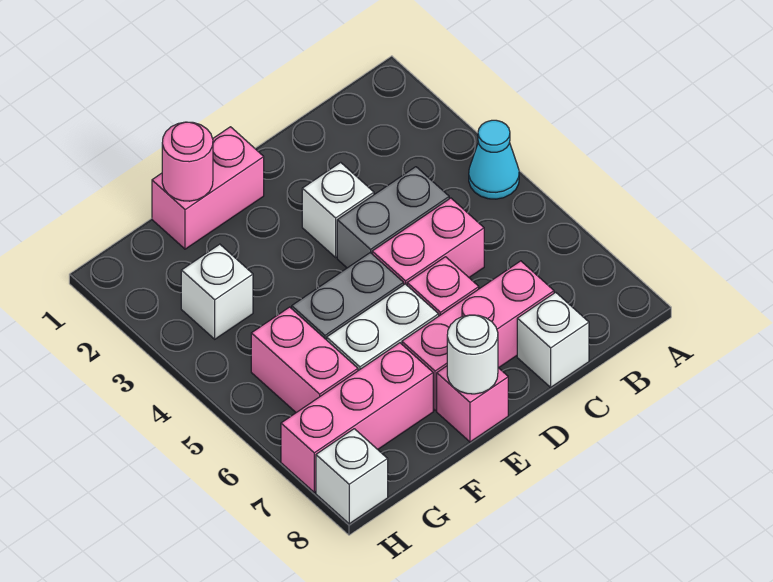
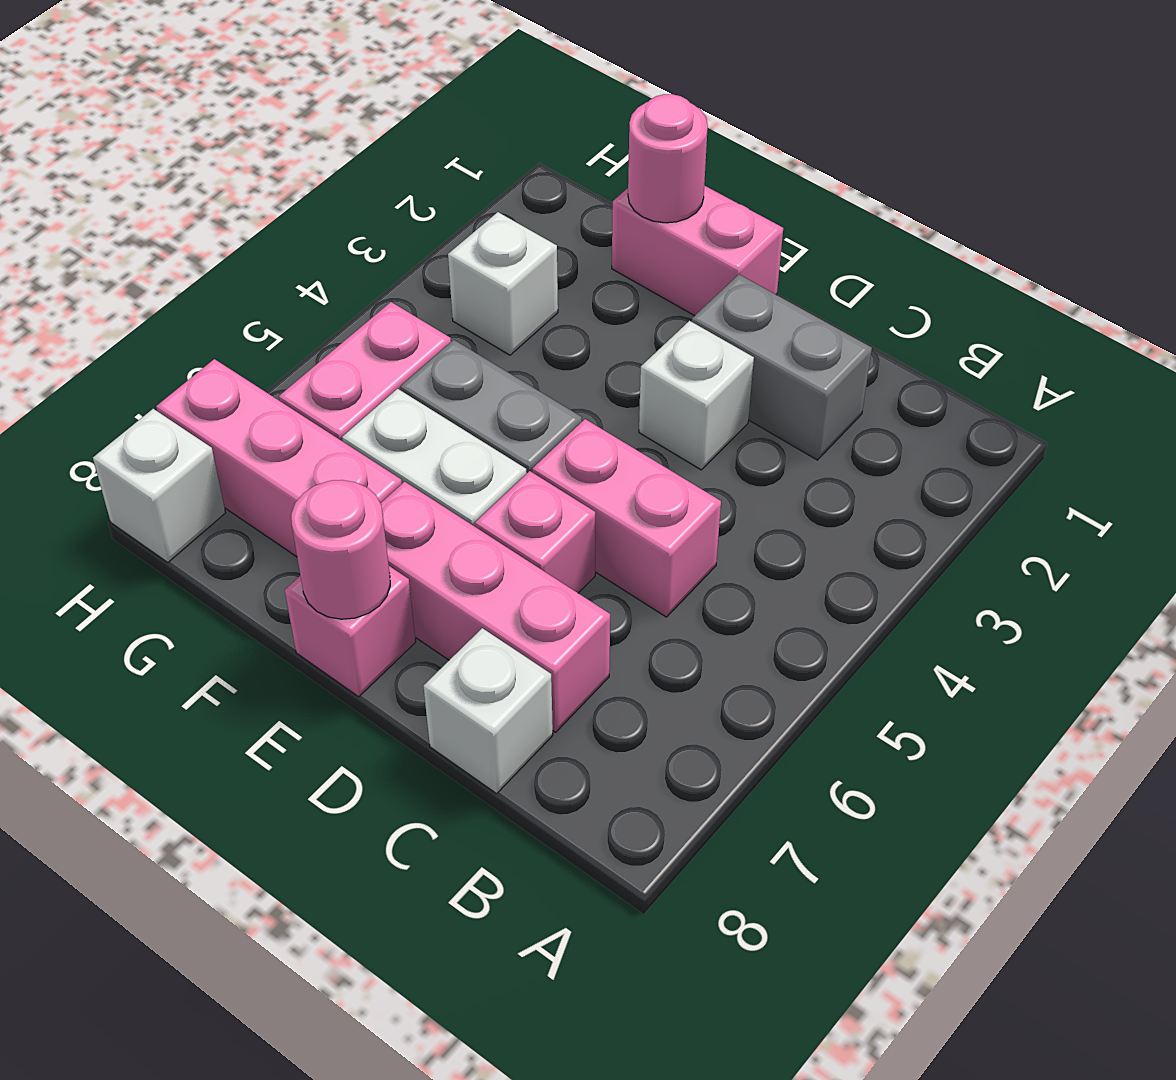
cyan cone A4 level 1 -> none
grey brick C4:D4 level 1 -> grey brick C2:D2 level 1
white round brick E8 level 2 -> pink round brick E8 level 2

